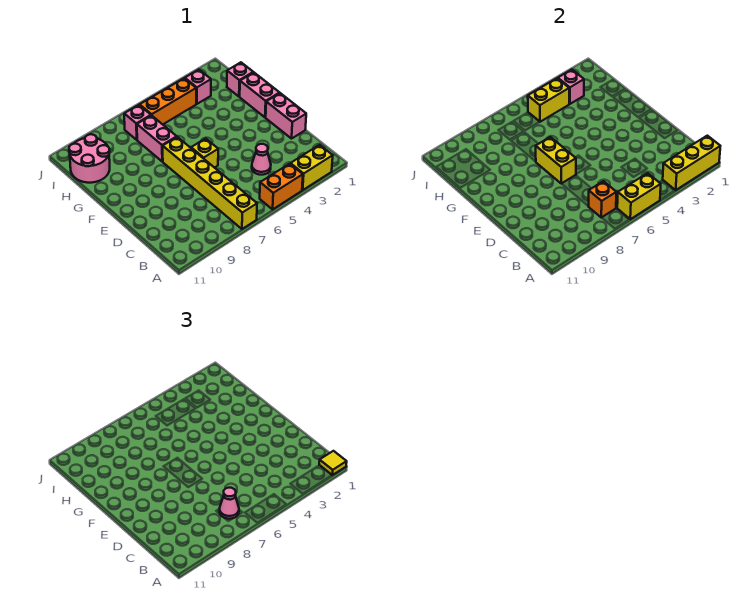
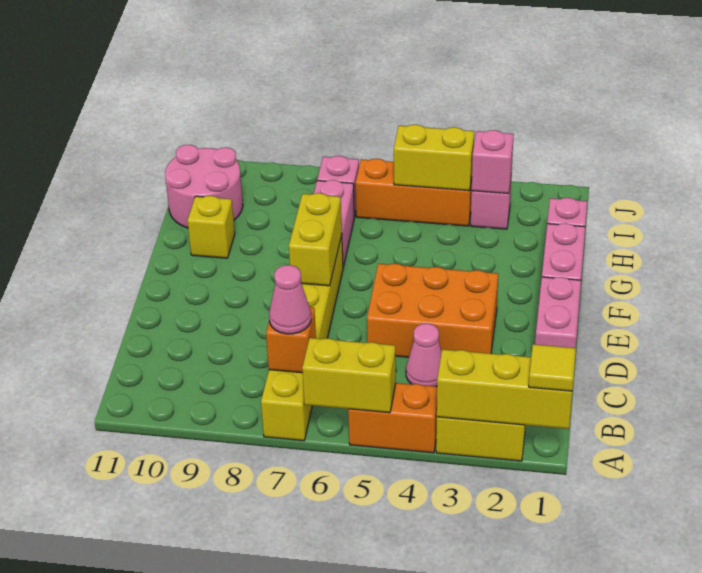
none -> orange brick D3:E5 level 1
yellow brick E6 level 1 -> yellow brick G10 level 1

